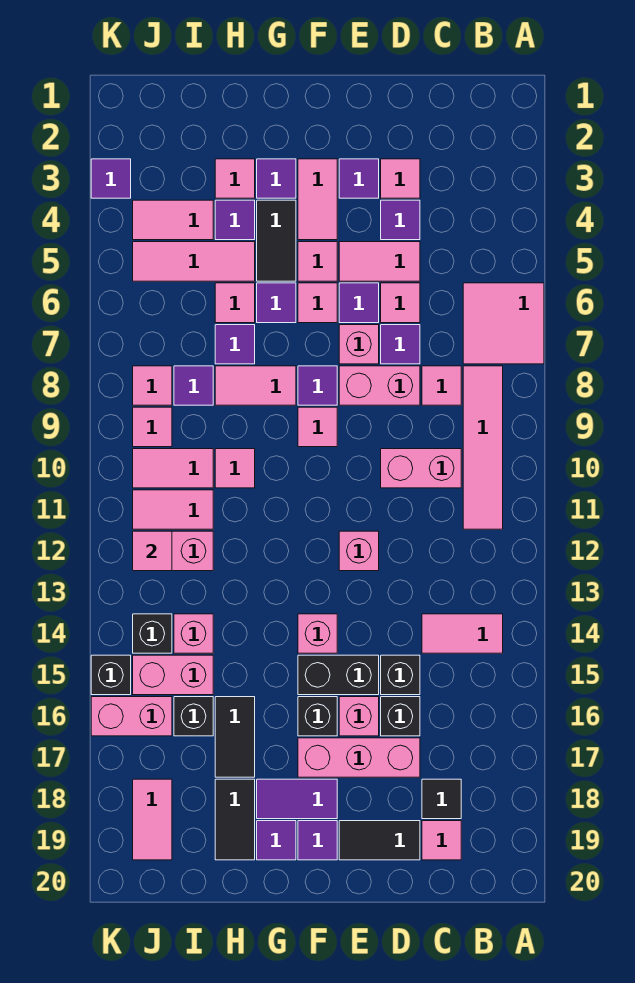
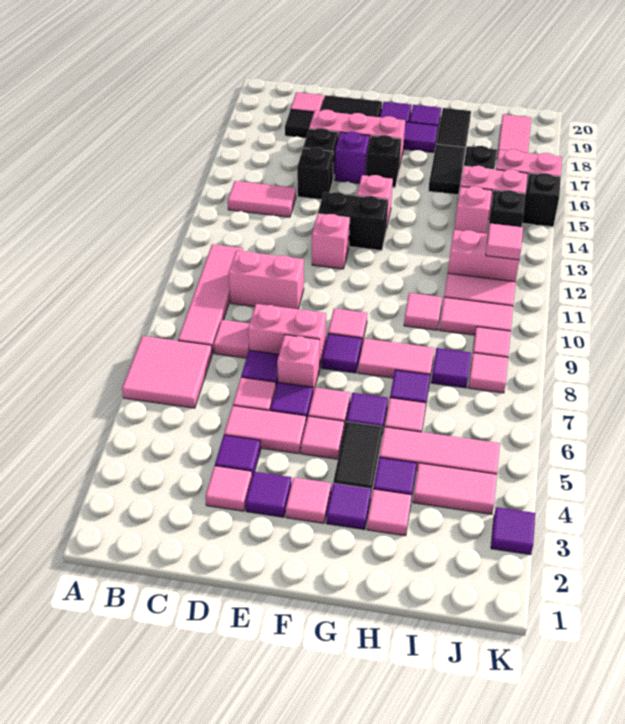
black brick E15:F15 level 1 -> black brick E13:F13 level 1
pink brick E16 level 1 -> purple brick E16 level 1
pink tile F3:F4 level 1 -> pink tile F3 level 1

